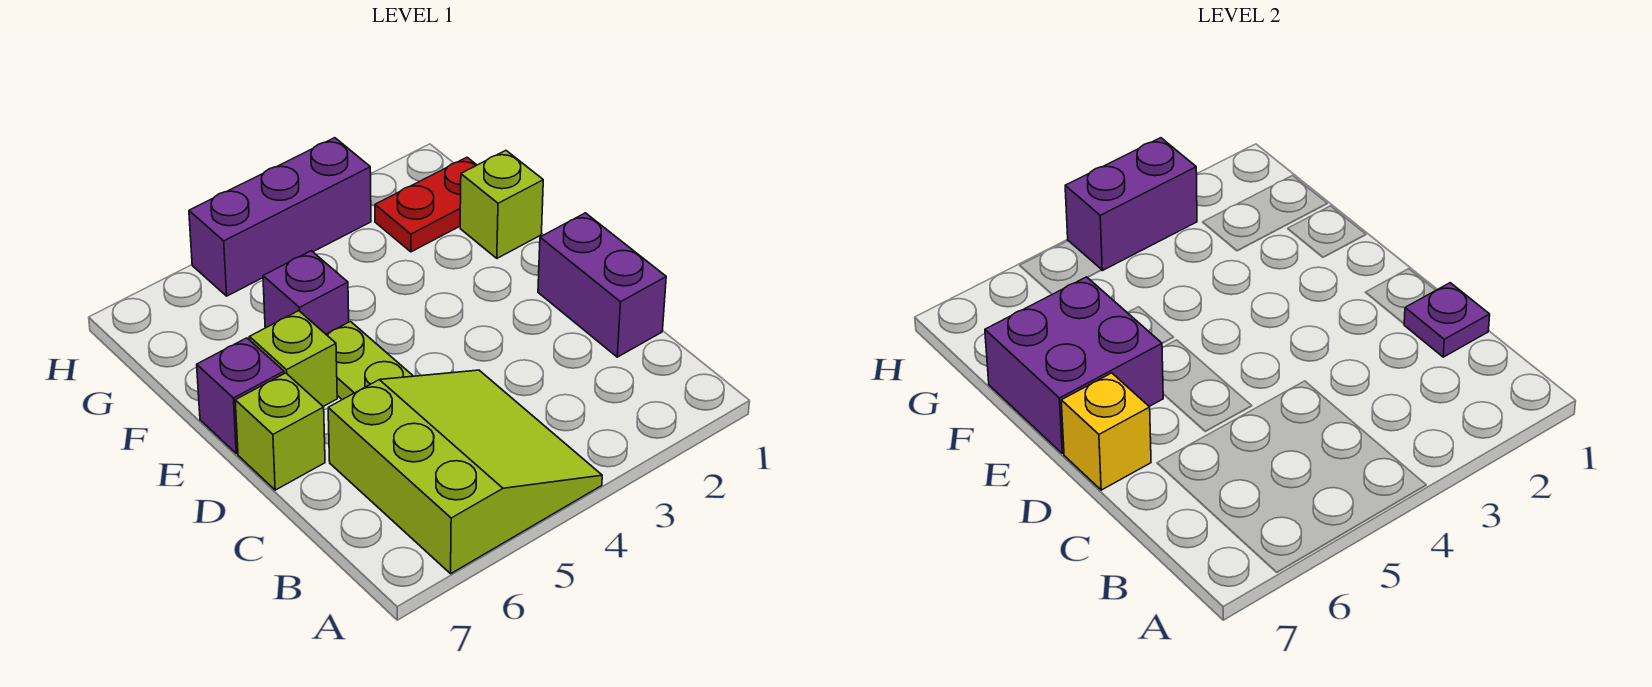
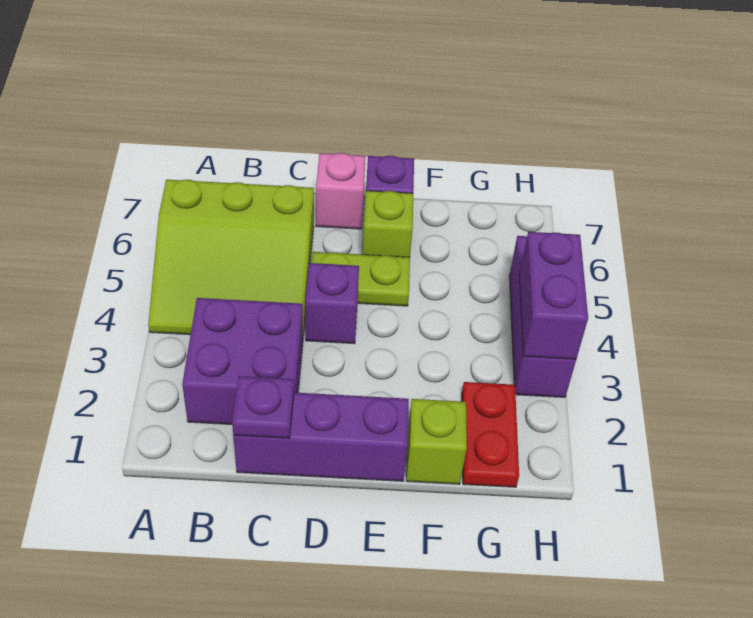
purple brick C1:D1 level 1 -> purple brick C1:E1 level 1
lime brick D7 level 1 -> pink brick D7 level 1
yellow brick D7 level 2 -> none
purple brick E6:F7 level 2 -> purple brick B2:C3 level 1
purple brick F5 level 1 -> purple brick D4 level 1

